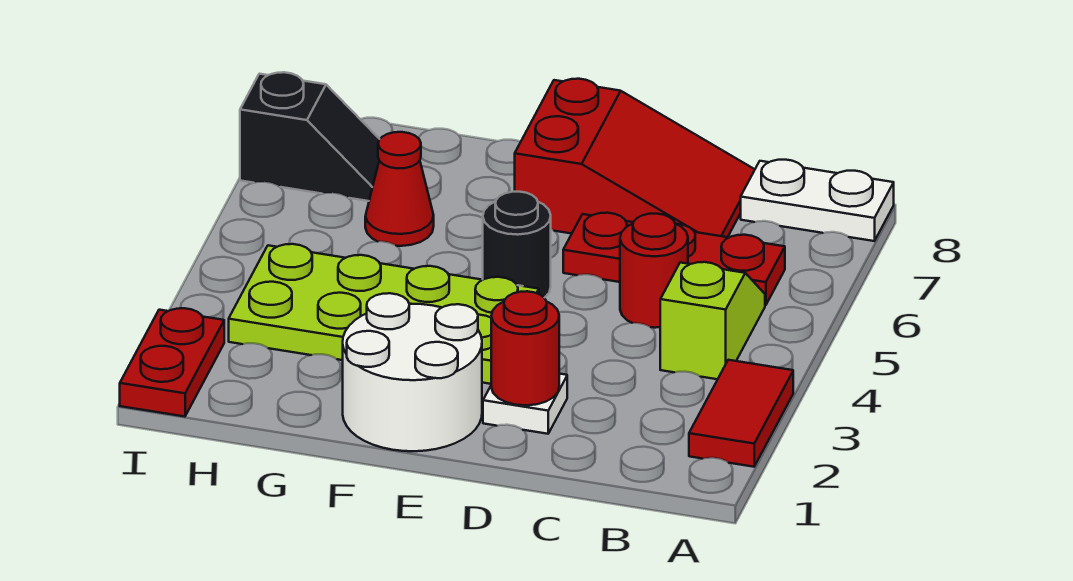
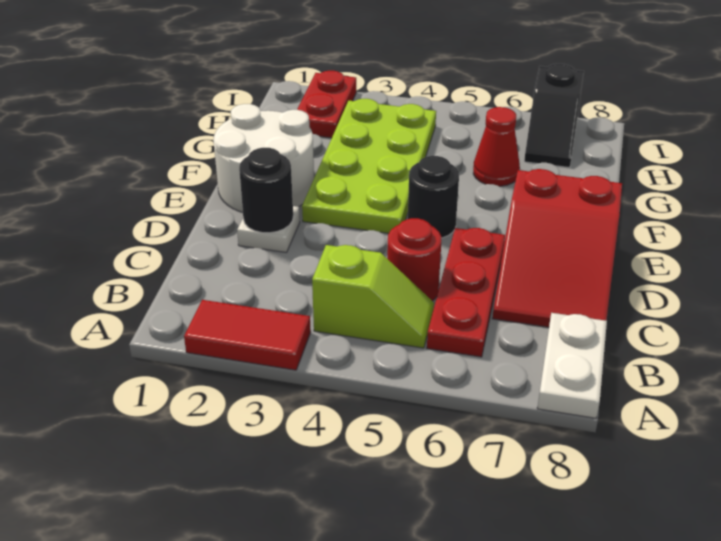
red round brick D2 level 2 -> black round brick D2 level 2
red plate I1:I2 level 1 -> red plate H2:I2 level 1

